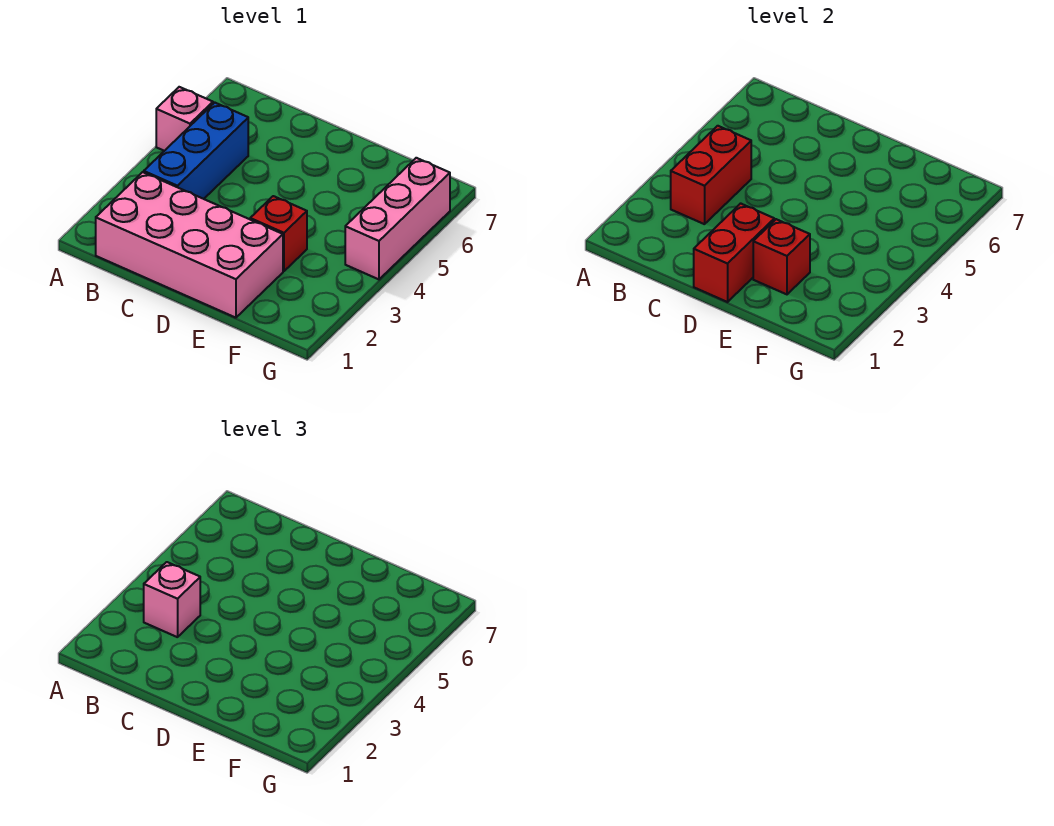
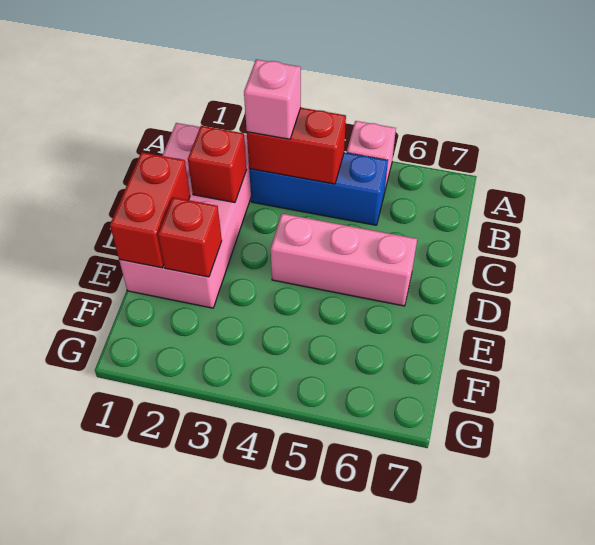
red brick D1:D2 level 2 -> red brick D1:E1 level 2
red brick E3 level 1 -> red brick C2 level 2
pink brick G4:G6 level 1 -> pink brick D4:D6 level 1

